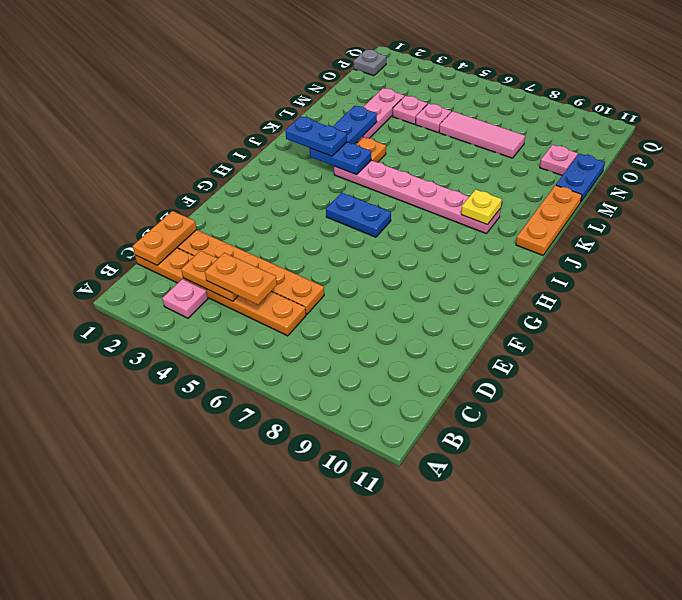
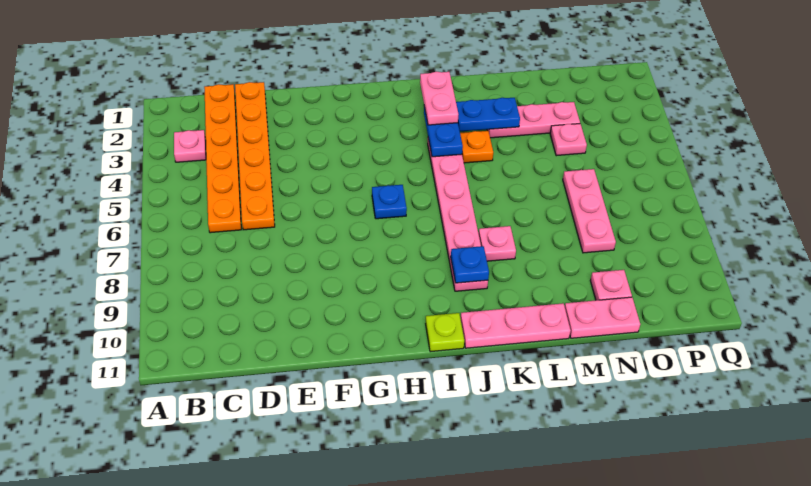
orange plate C1:D1 level 2 -> none
orange plate C3:C4 level 2 -> none
orange plate C4:C5 level 3 -> none
blue plate H5:H6 level 1 -> blue plate H6 level 1
none -> lime plate I11 level 1
blue plate J2:J3 level 3 -> pink plate J2:J3 level 3
yellow plate J9 level 2 -> blue plate J9 level 2
orange plate J11:L11 level 1 -> pink plate J11:L11 level 1
blue plate M11:N11 level 1 -> pink plate M11:N11 level 1
pink plate N5 level 1 -> pink plate K8 level 1
pink tile N6:N8 level 1 -> pink plate N6:N8 level 1
grey plate P1 level 1 -> none

